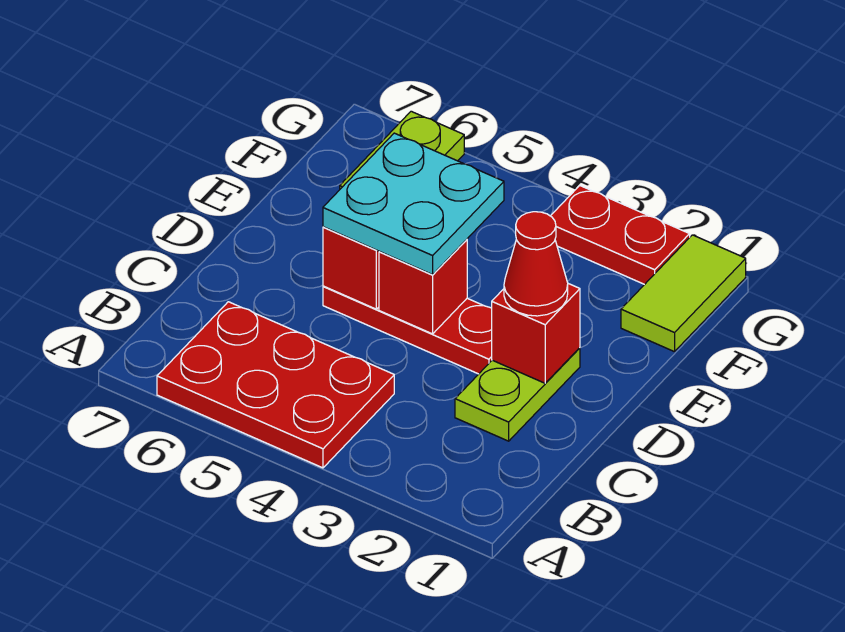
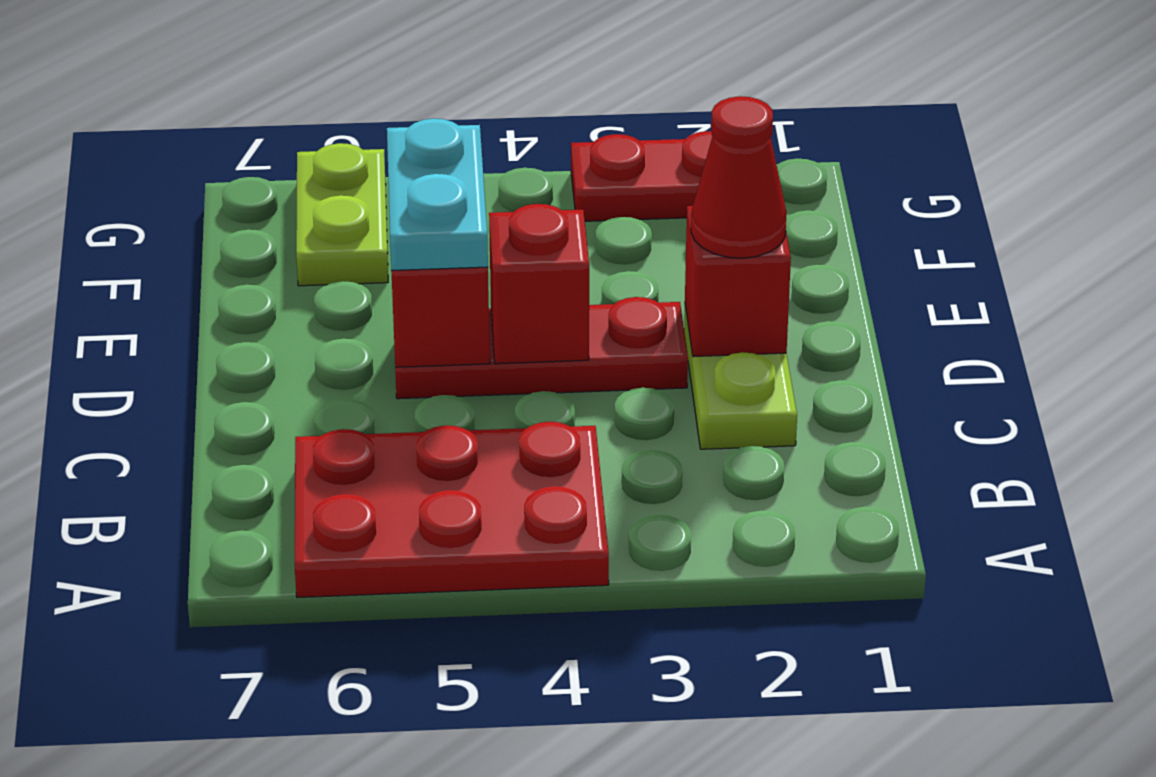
cyan plate D4:E5 level 3 -> cyan plate D5:E5 level 3
lime tile F1:G1 level 1 -> none

